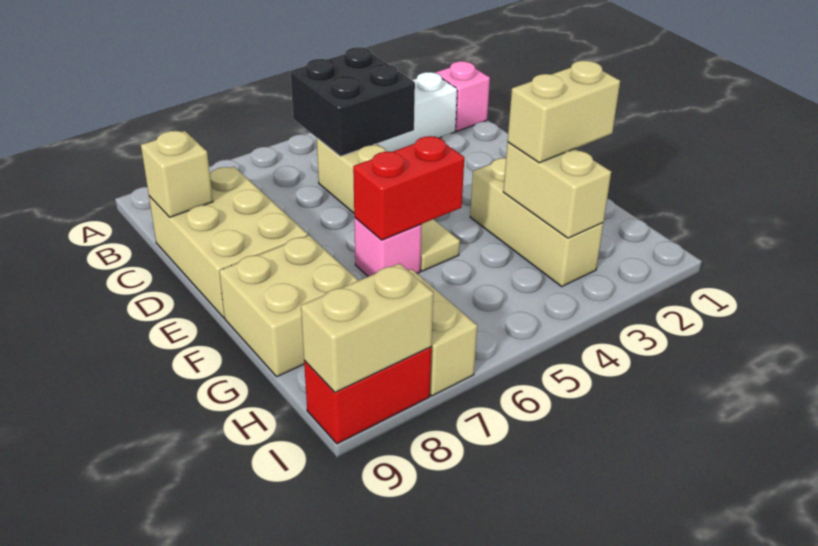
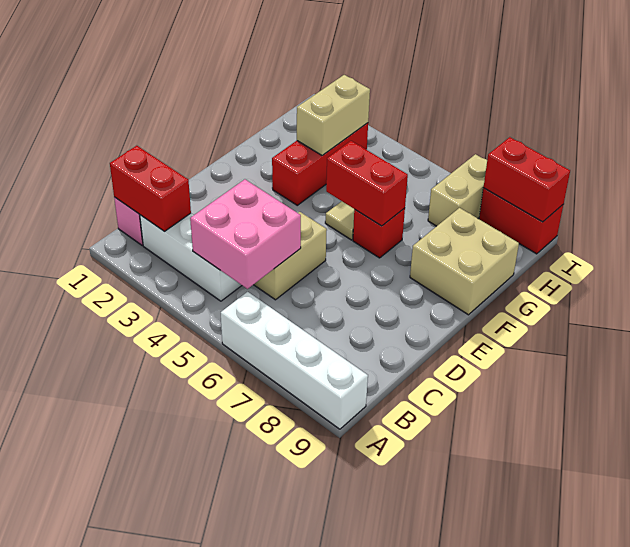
none -> white brick A6:A9 level 1
none -> red brick B1:B2 level 2
black brick B4:C5 level 2 -> pink brick B4:C5 level 2
tan brick C8:E9 level 1 -> none
tan brick C9 level 2 -> none
tan brick F3:H3 level 1 -> red brick F3:H3 level 1
pink brick F6 level 1 -> red brick F6 level 1
tan brick G2:G3 level 3 -> none
tan brick I8:I9 level 2 -> red brick I8:I9 level 2

